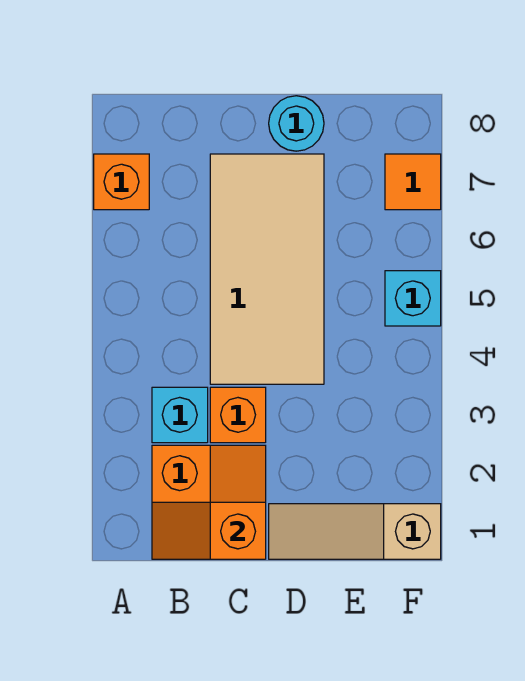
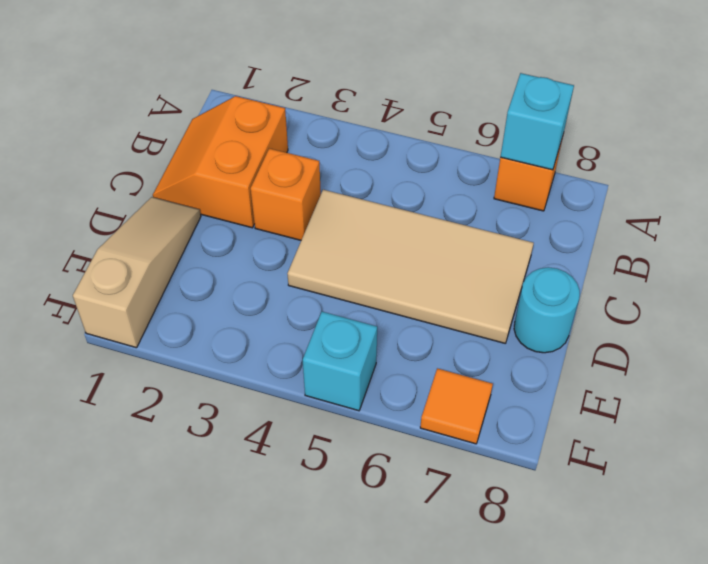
cyan brick B3 level 1 -> cyan brick A7 level 2
orange slope C1:C2 level 2 top 1 -> none

